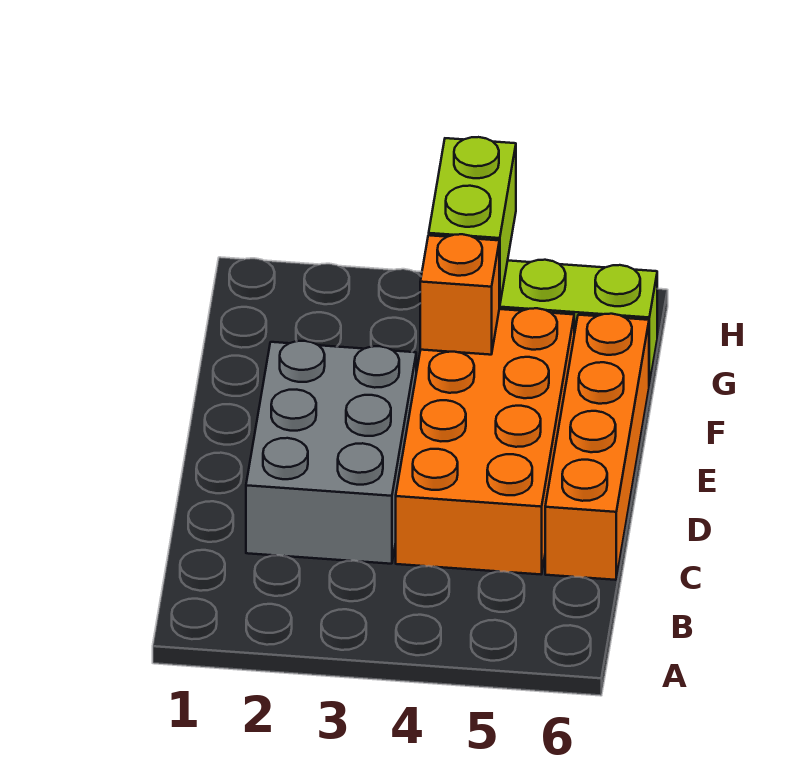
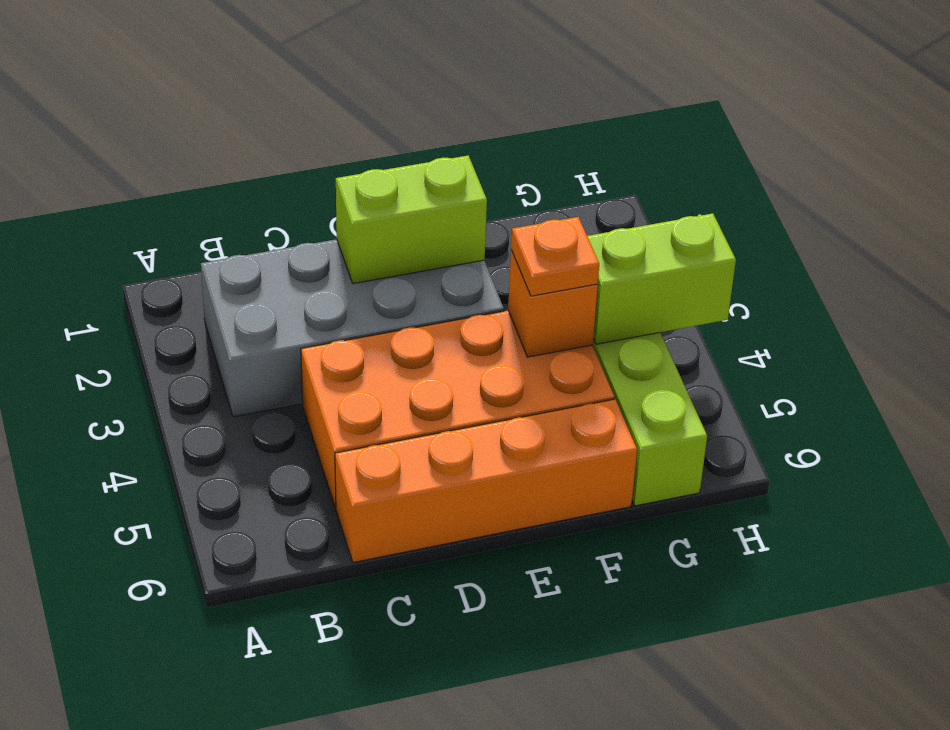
grey brick C2:E3 level 1 -> grey brick B2:E3 level 1
none -> lime brick D2:E2 level 2
none -> orange plate F4 level 3

